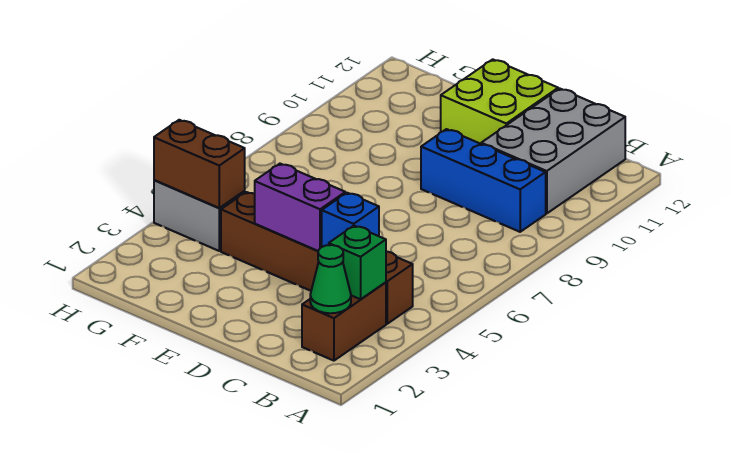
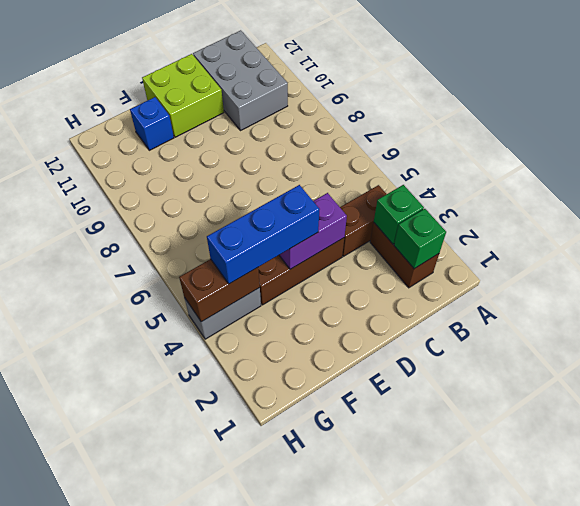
green cone B2 level 2 -> green brick B2 level 2
blue brick B9:D9 level 1 -> blue brick E4:G4 level 3
blue brick C4 level 2 -> blue brick F11 level 1

